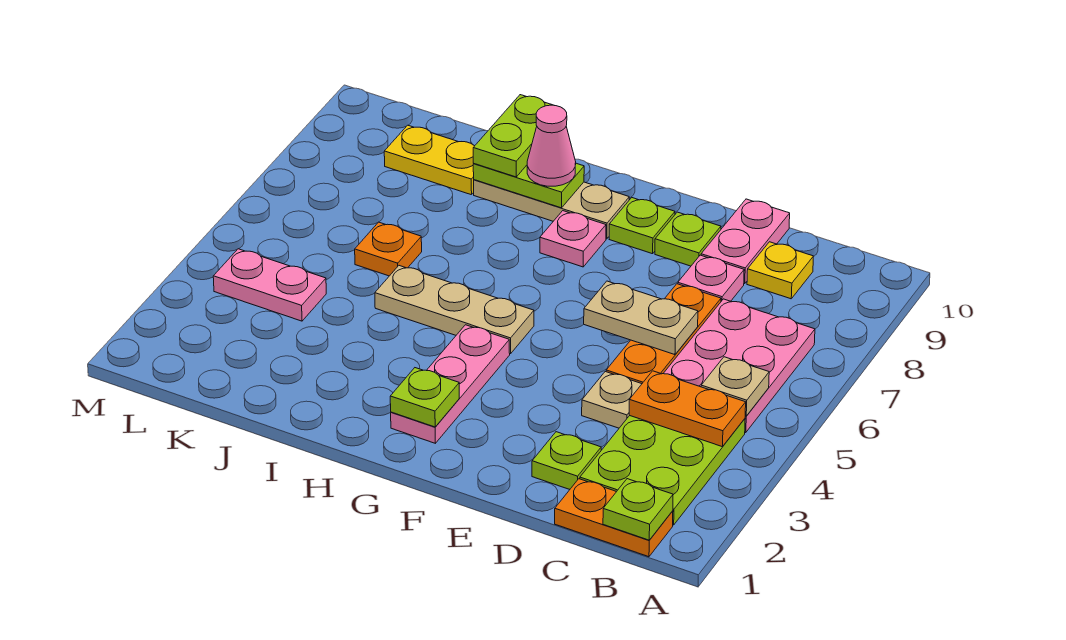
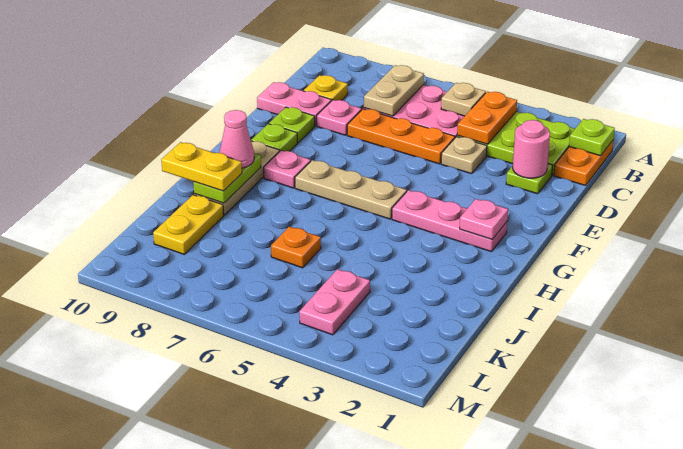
none -> pink round brick D2 level 2
tan plate D6:E6 level 2 -> tan plate B7:C7 level 2
lime plate G2 level 2 -> pink plate G2 level 2
tan plate G5:I5 level 1 -> tan plate G5:G7 level 1
lime plate I9:I10 level 3 -> yellow plate I9:I10 level 3

